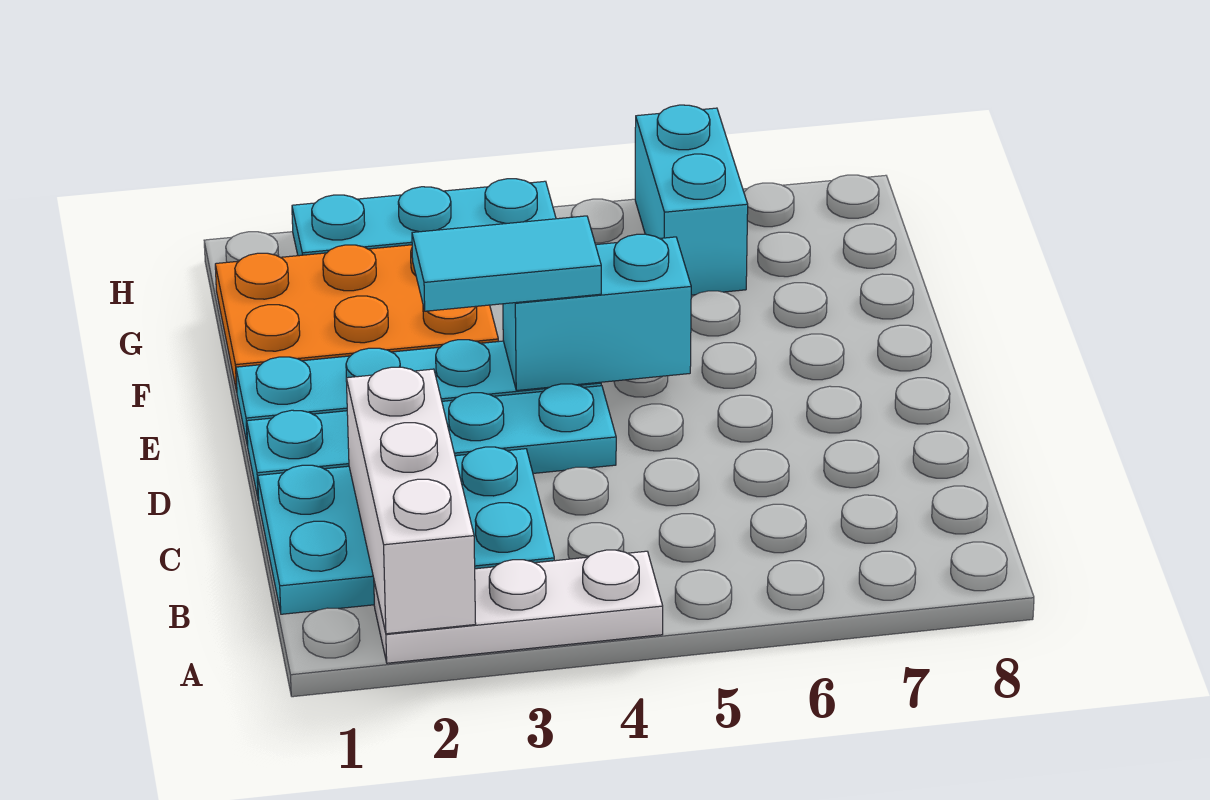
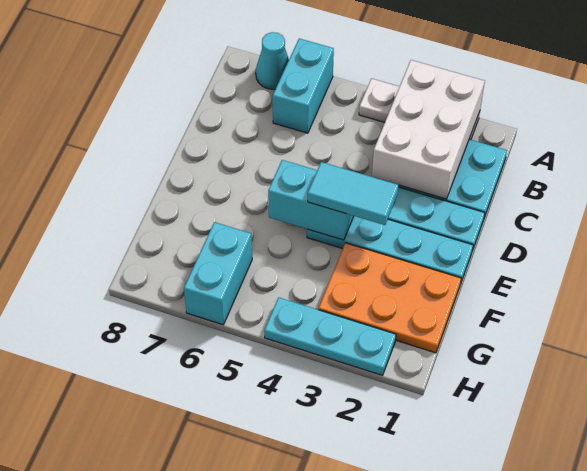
white brick A2:C2 level 2 -> white brick A2:C3 level 2
none -> cyan brick A6:B6 level 1
none -> cyan cone A7 level 1

